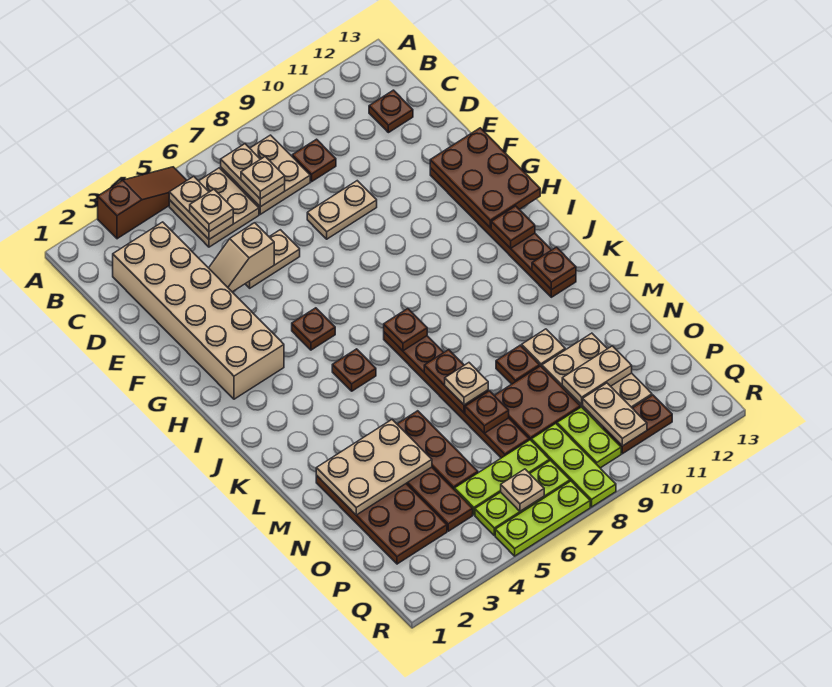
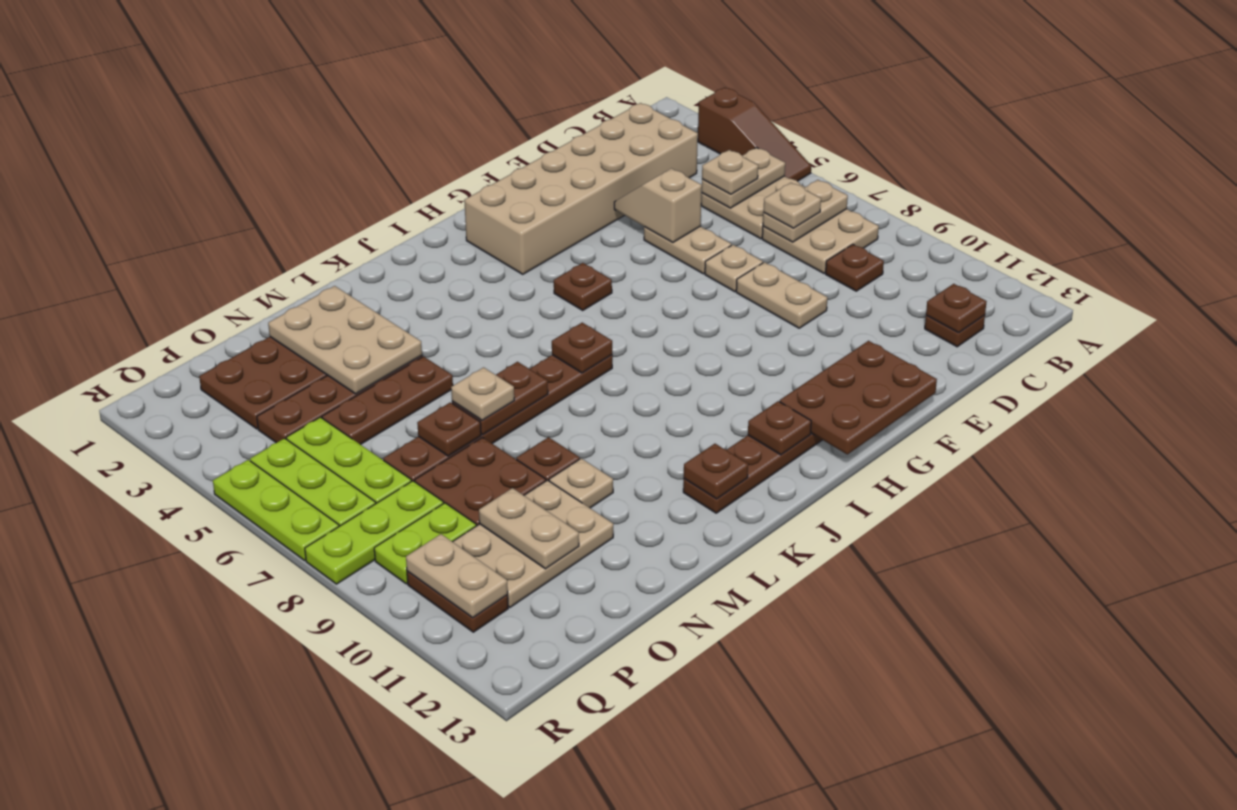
brown plate J5 level 1 -> brown plate C12 level 2
tan plate P10:Q10 level 2 -> tan plate Q10:Q11 level 2
tan plate Q6 level 2 -> tan plate E7 level 1

